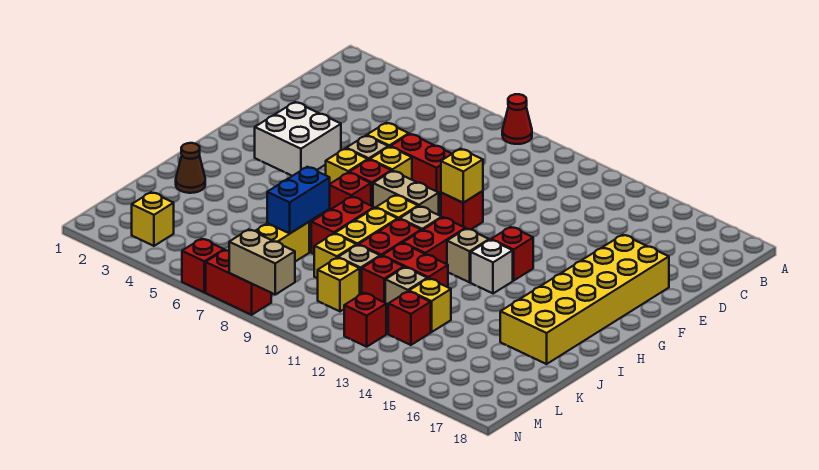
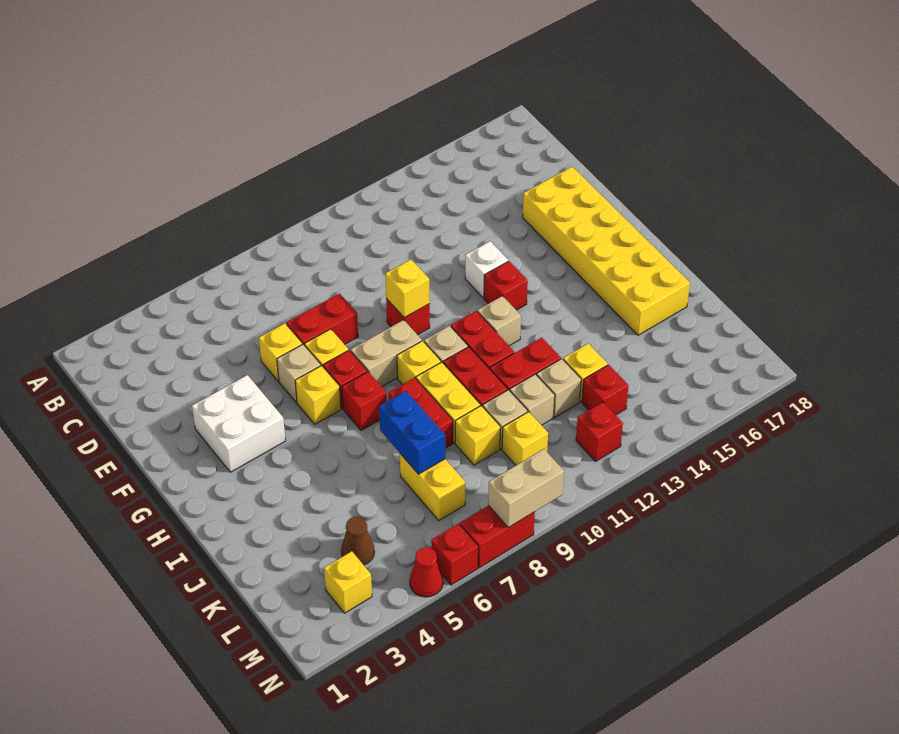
red cone A8 level 1 -> red cone N5 level 1
white brick H13 level 1 -> white brick F13 level 1
brown cone J2 level 1 -> brown cone L4 level 1
red brick K11 level 1 -> tan brick K11 level 1

